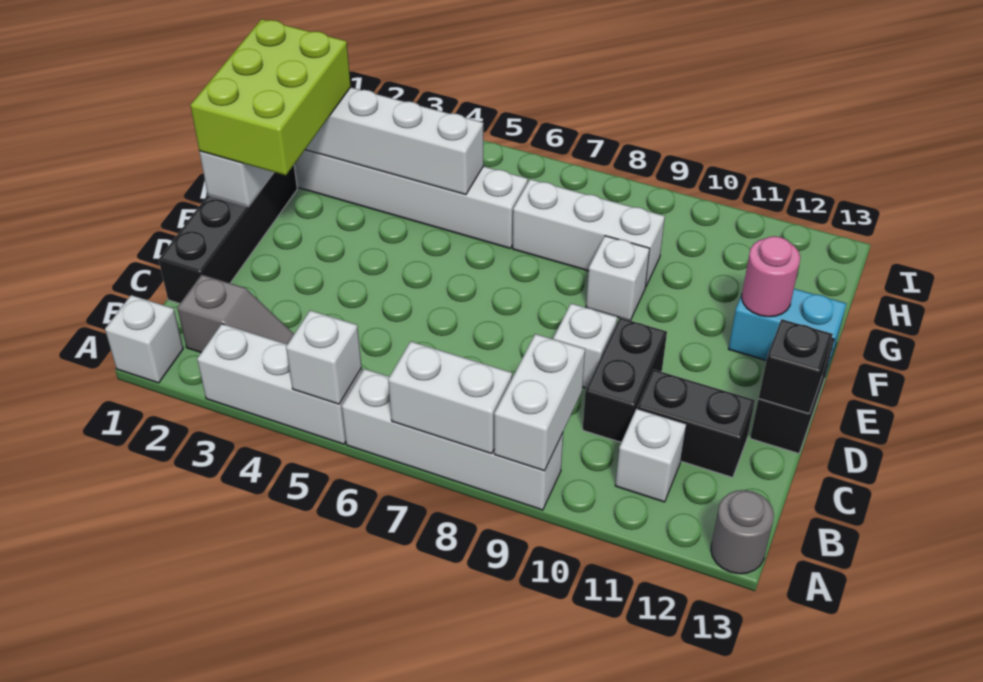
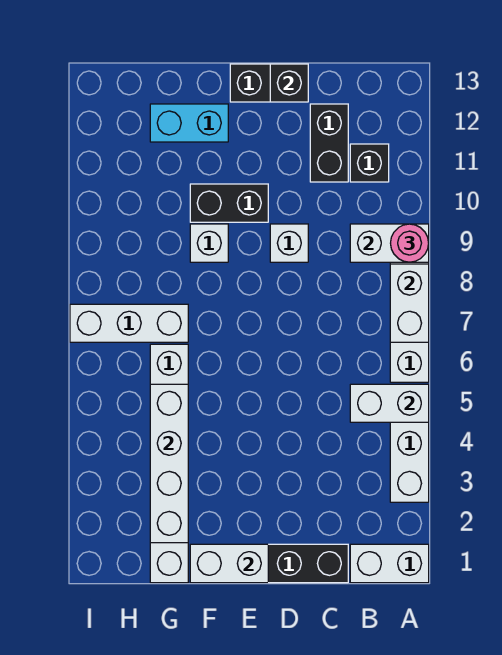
white brick A1 level 1 -> white brick A1:B1 level 1
white brick A5 level 2 -> white brick A5:B5 level 2
grey round brick A13 level 1 -> none
grey slope B2:B3 level 1 top 2 -> none
white brick B11 level 1 -> black brick B11 level 1
black brick C10:D10 level 1 -> black brick E10:F10 level 1
lime brick E1:G2 level 3 -> none
cyan brick F12:F13 level 1 -> cyan brick F12:G12 level 1
pink round brick F12 level 2 -> pink round brick A9 level 3
white brick G7:G9 level 1 -> white brick G7:I7 level 1

